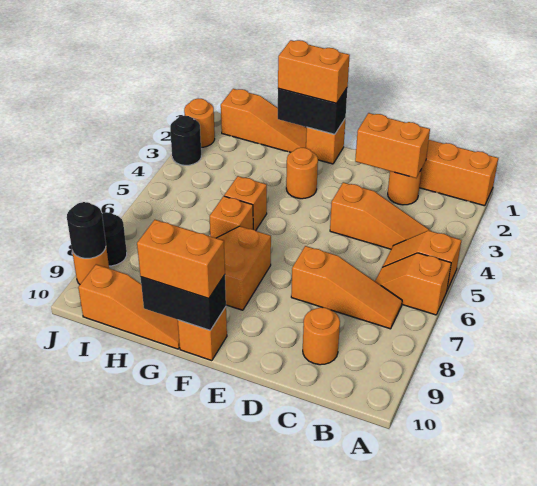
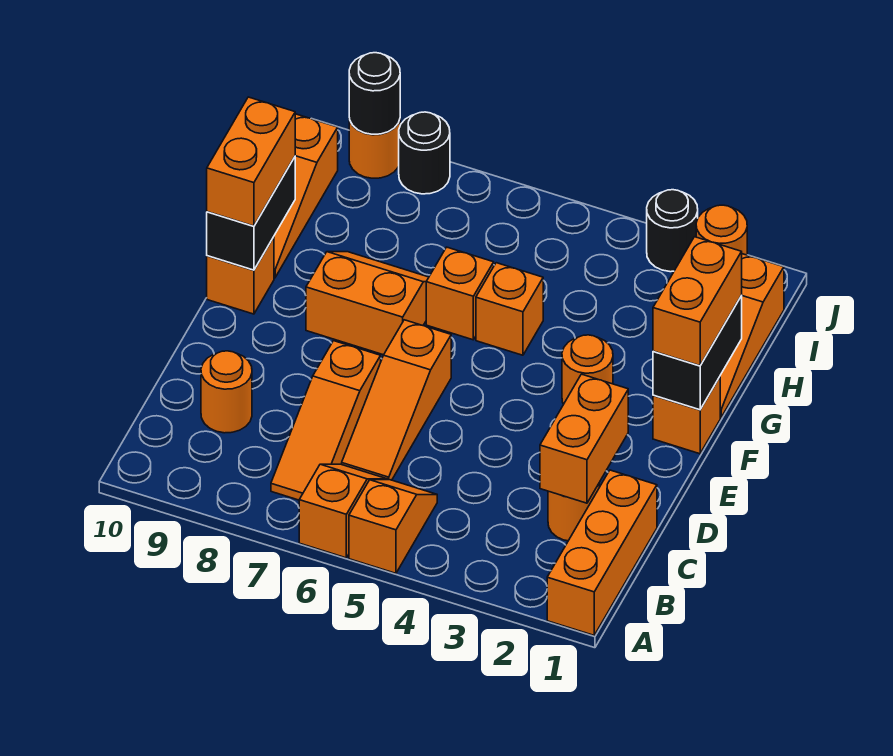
orange slope B4:D4 level 1 top D -> orange slope C6:E6 level 1 top E

